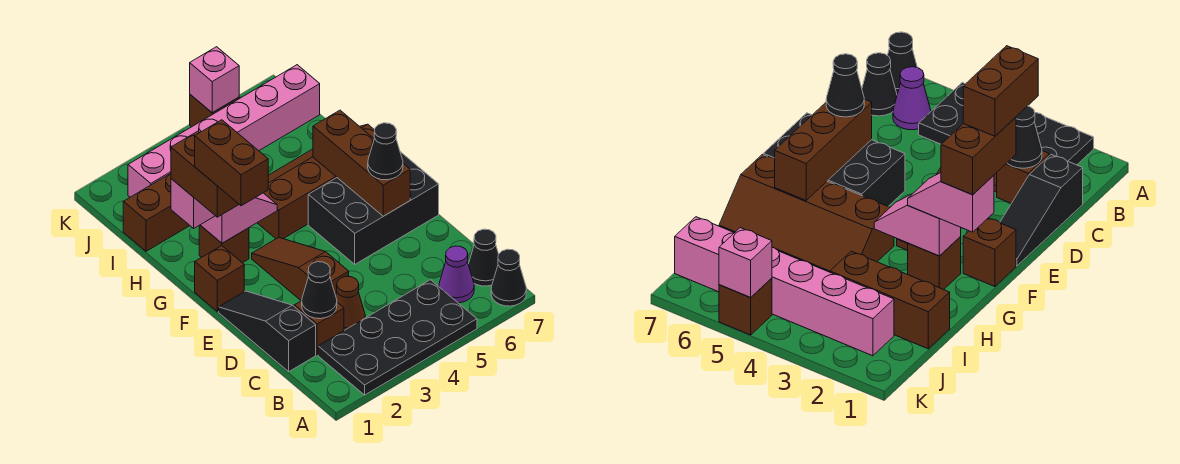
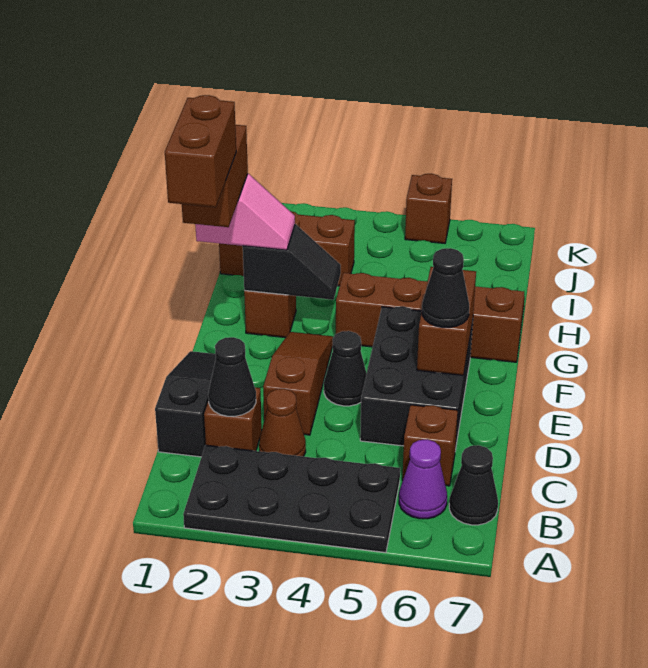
black cone A7 level 1 -> black cone E4 level 1
black brick E5:F7 level 1 -> black brick D5:F6 level 1
brown brick E6:G6 level 2 -> brown brick E6:F6 level 2
brown brick F1 level 1 -> brown brick C6 level 1
pink slope G2:G3 level 2 top 2 -> black slope G2:G3 level 2 top 2
pink brick J2:J7 level 1 -> none
pink brick K5 level 2 -> none

